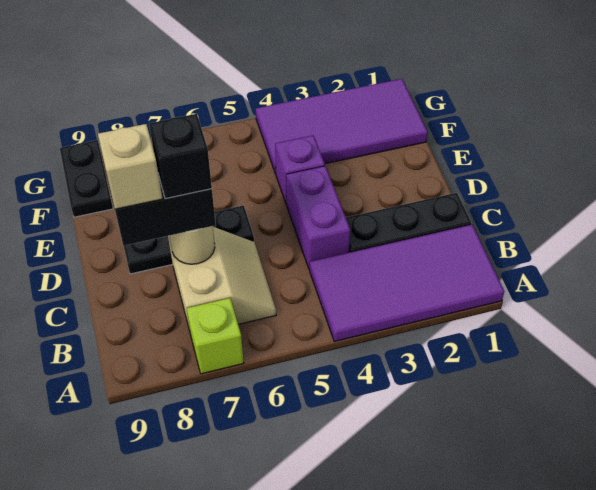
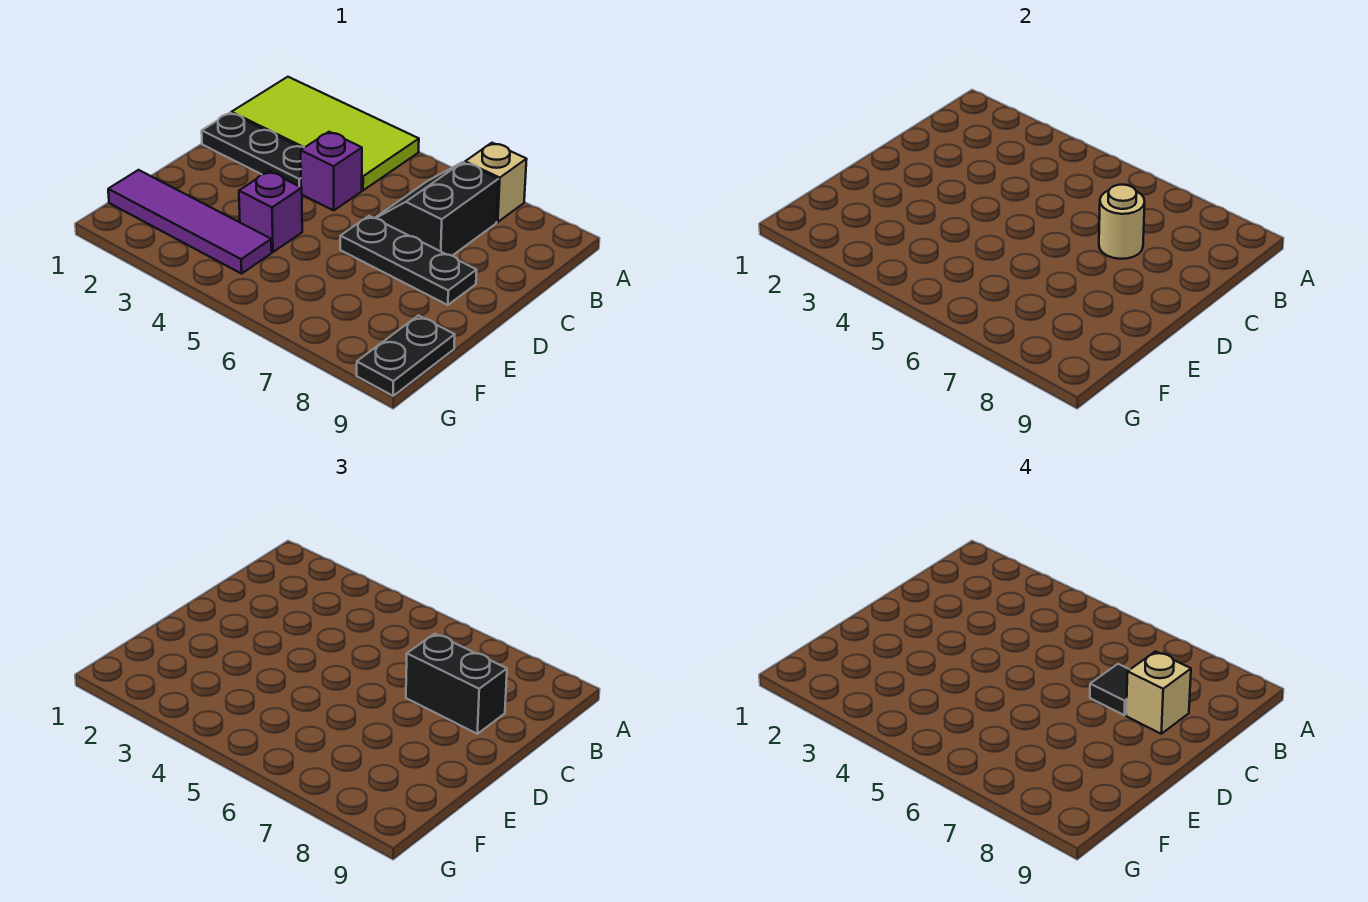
purple tile A1:B4 level 1 -> lime tile A1:B4 level 1
lime brick A7 level 1 -> tan brick A7 level 1
tan slope B6:C7 level 1 top 7 -> black slope B6:C7 level 1 top 7
purple brick C4:D4 level 1 -> purple brick C4 level 1
black brick C7 level 4 -> black tile C7 level 4
purple tile F1:G4 level 1 -> purple tile F1:F4 level 1

